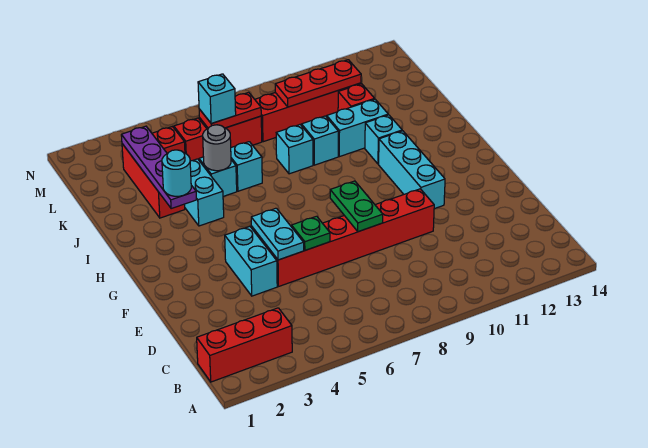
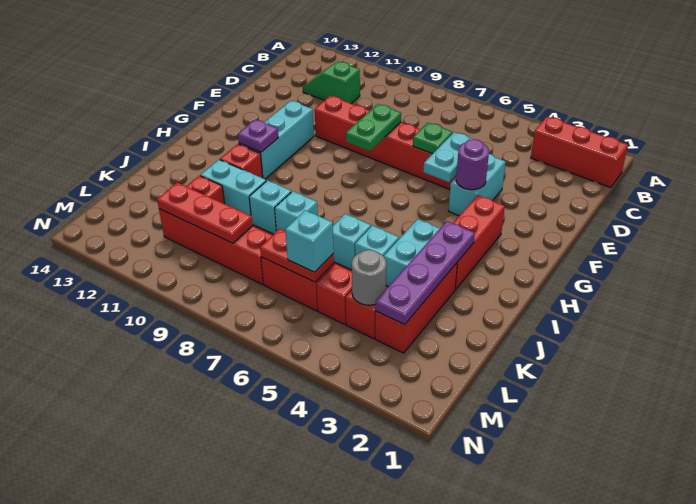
none -> green slope C11:C12 level 1 top 11
none -> purple round brick F4 level 2
none -> red brick G3:I3 level 1
none -> purple plate H11 level 2
cyan round brick I3 level 3 -> none
cyan brick I11 level 1 -> red brick I11 level 1
grey round brick J5 level 2 -> grey round brick L4 level 2

